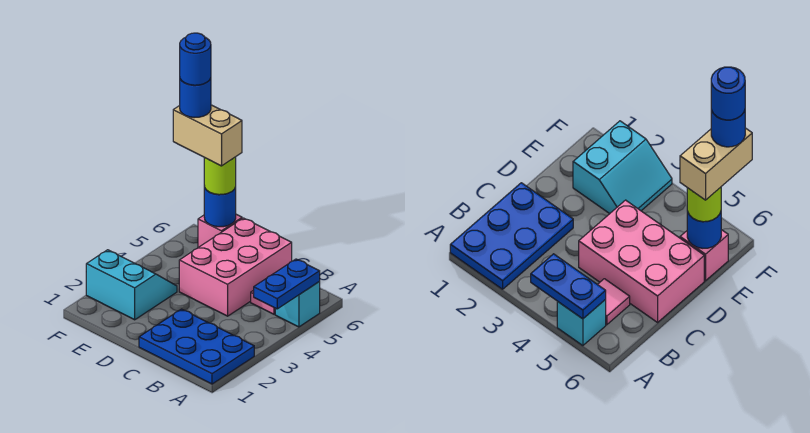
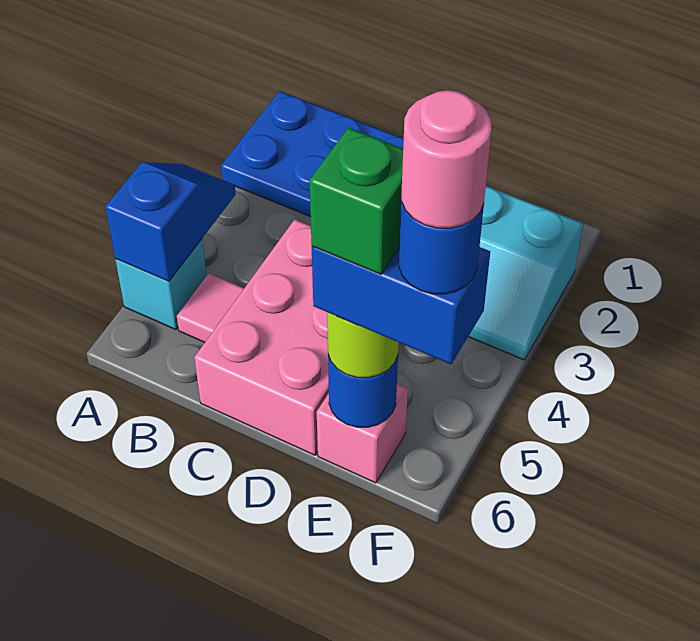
blue plate A4:A5 level 2 -> blue slope A4:A5 level 2 top 5
tan brick E6:F6 level 4 -> blue brick E6:F6 level 4
none -> green brick E6 level 5
blue round brick F6 level 6 -> pink round brick F6 level 6

